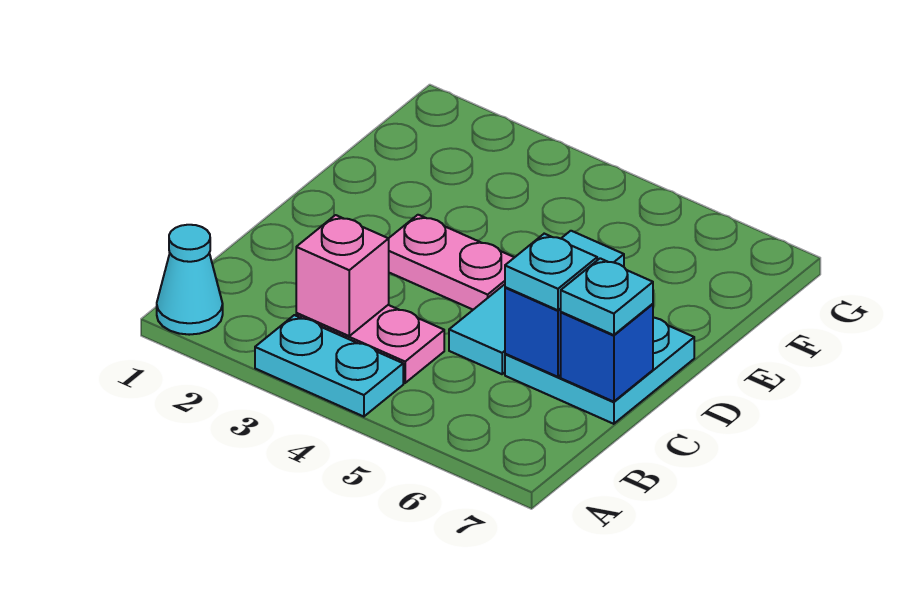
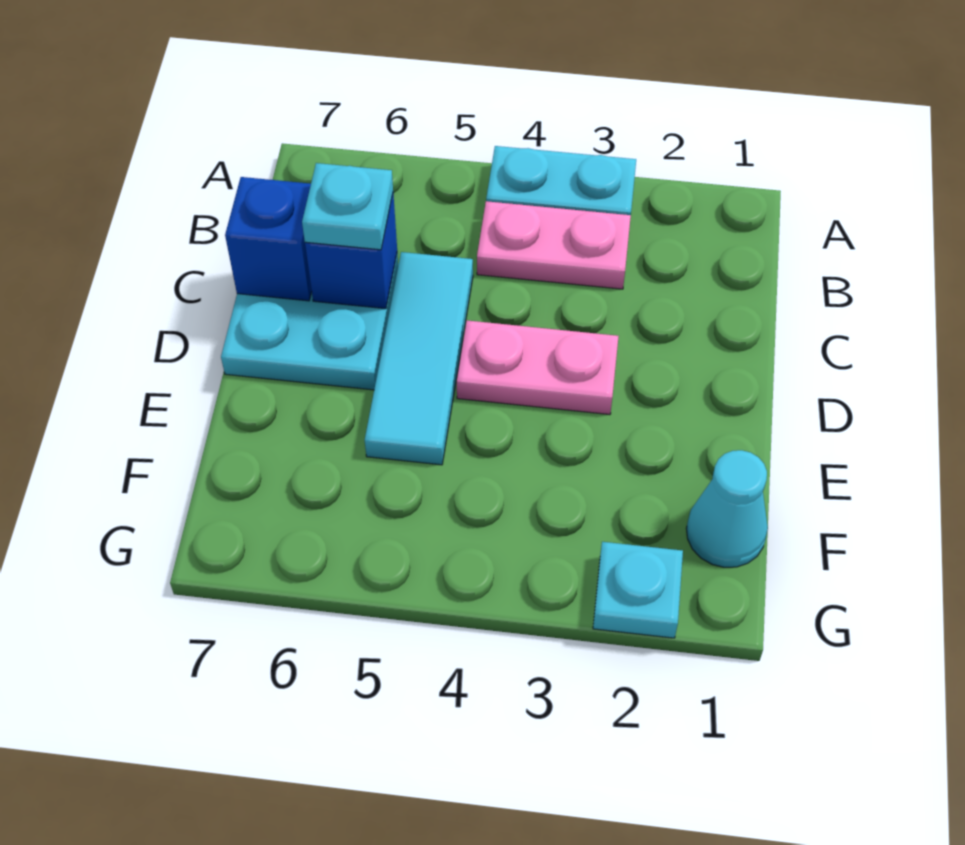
cyan cone A1 level 1 -> cyan cone F1 level 1
pink brick B3 level 2 -> none
cyan plate C7 level 3 -> cyan plate G2 level 1

